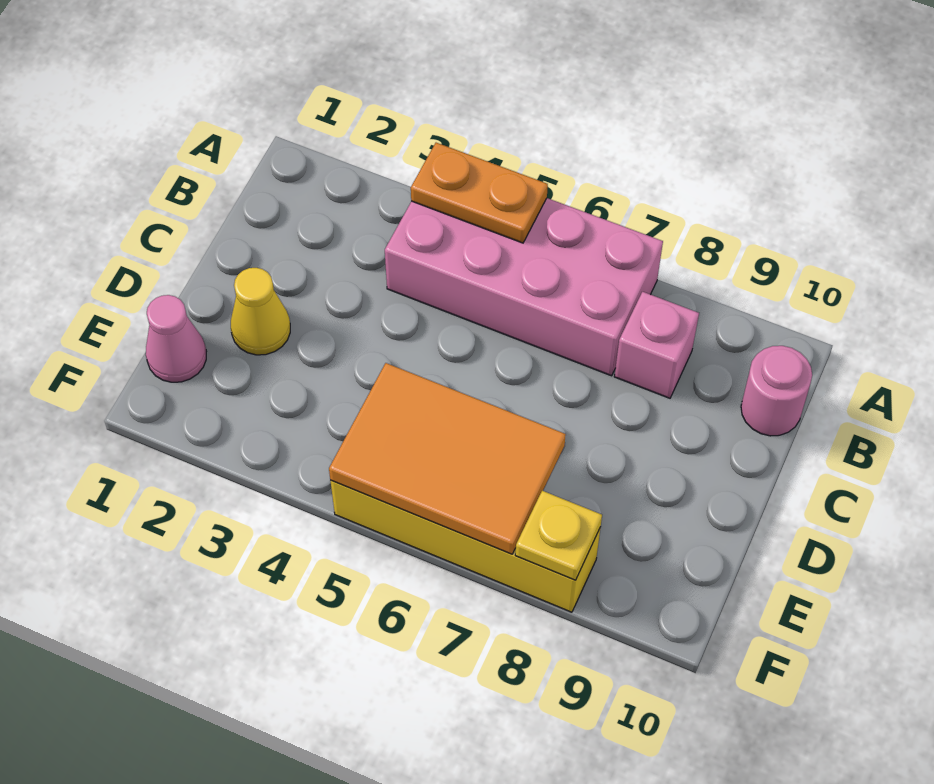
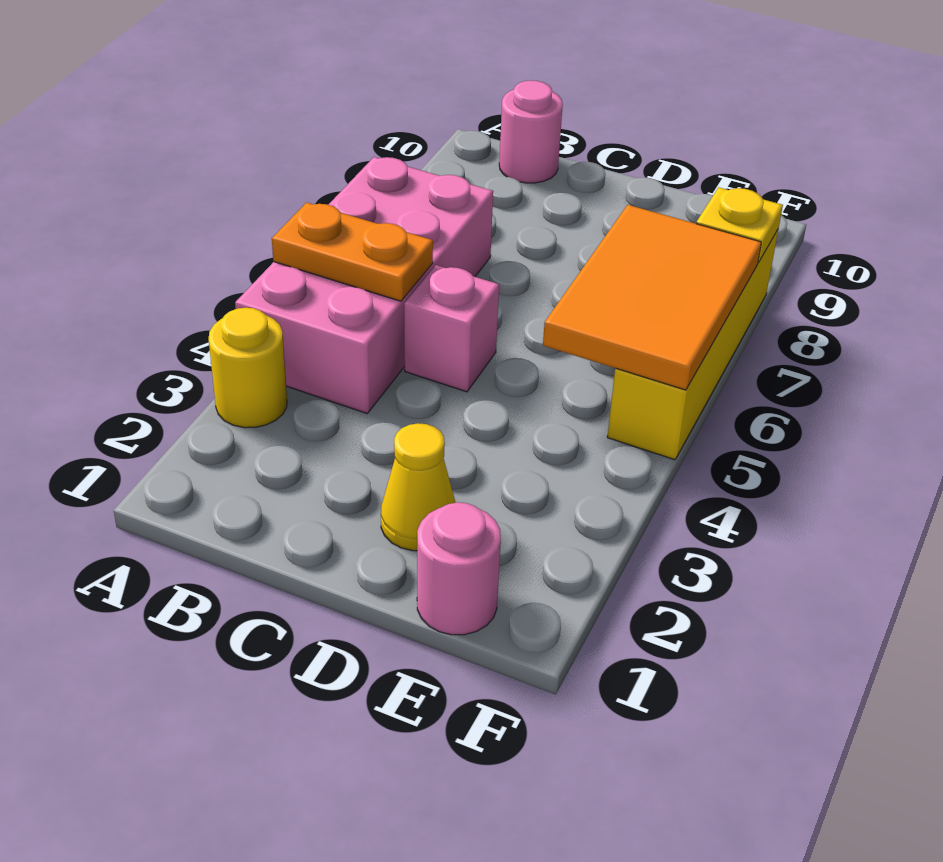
none -> yellow round brick A3 level 1
orange plate A4:A5 level 2 -> orange plate A5:B5 level 2
pink brick B8 level 1 -> pink brick C5 level 1
pink cone E1 level 1 -> pink round brick E1 level 1

